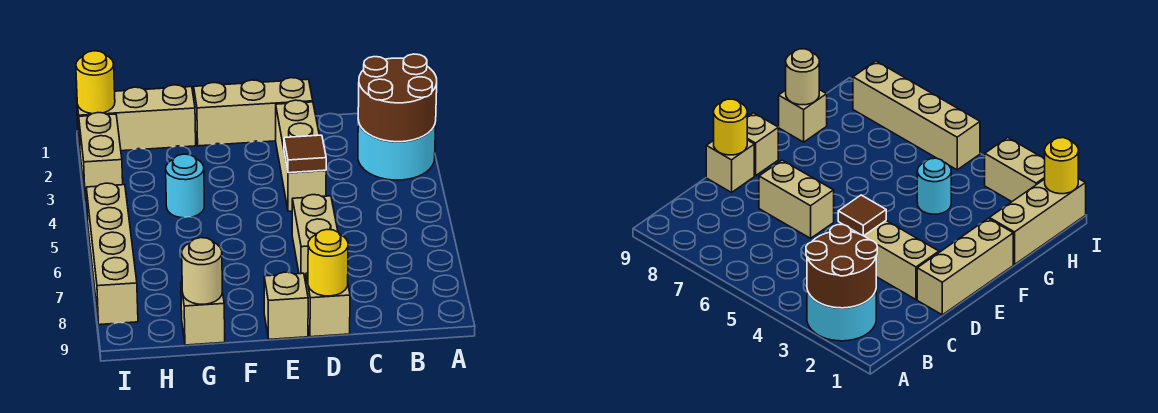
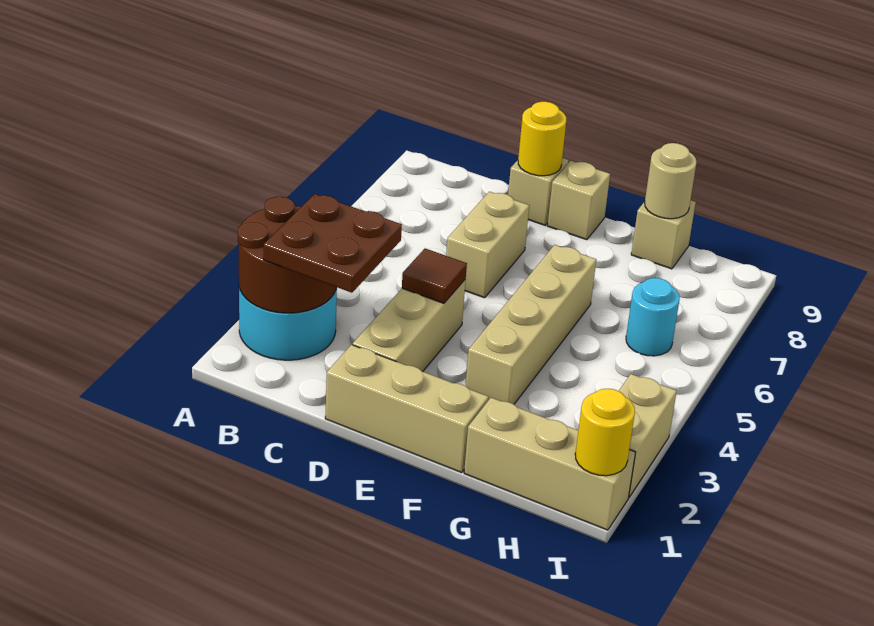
none -> brown plate B2:C3 level 3
cyan round brick G4 level 1 -> cyan round brick H6 level 1
tan brick I5:I8 level 1 -> tan brick F3:F6 level 1

